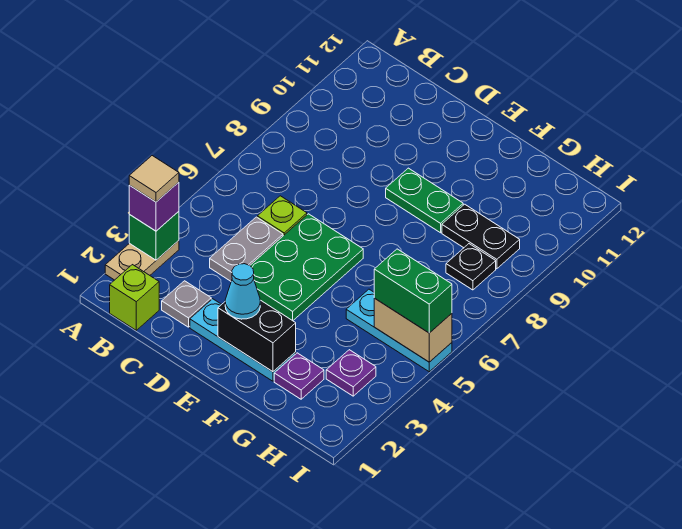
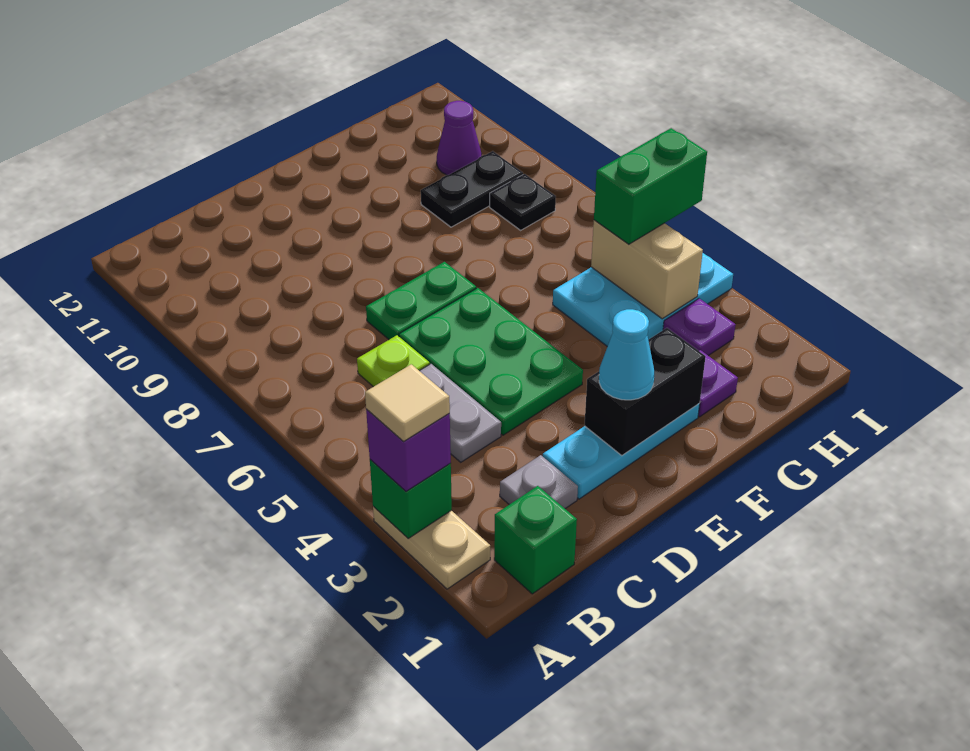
lime brick B1 level 1 -> green brick B1 level 1
green plate E9:F9 level 1 -> green plate D7:E7 level 1
cyan plate G5:I5 level 1 -> cyan plate G4:I5 level 1
tan brick H5:I5 level 2 -> tan brick H4:H5 level 2
none -> purple cone H10 level 1

